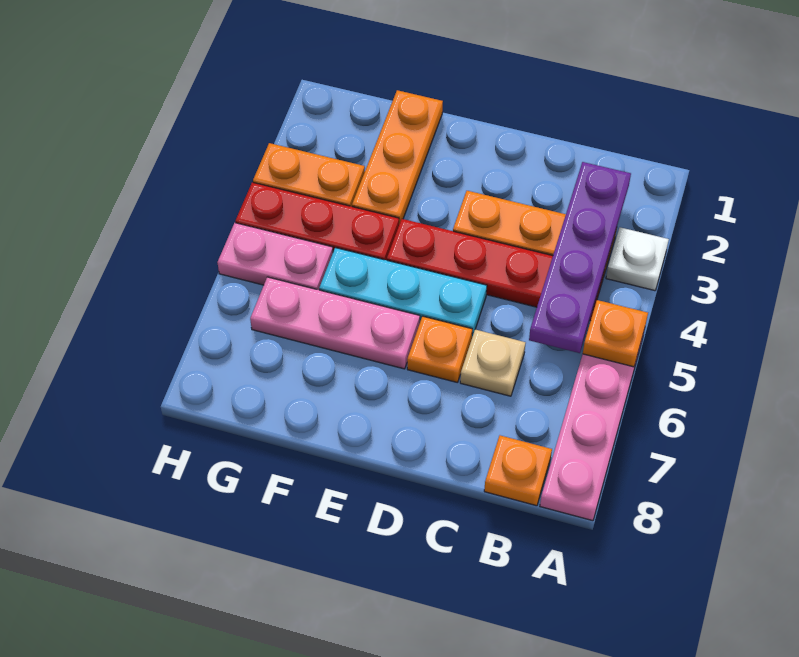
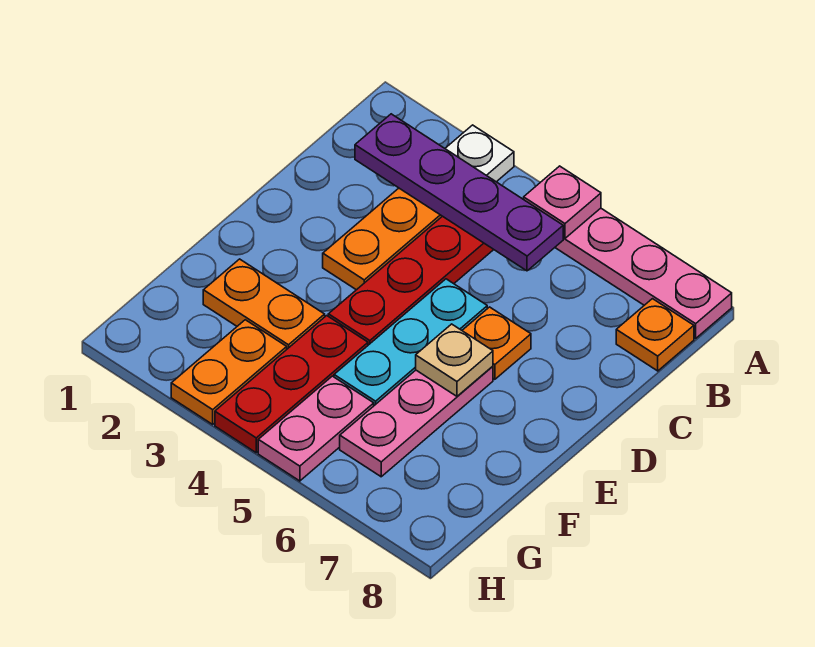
orange plate A5 level 2 -> pink plate A5 level 2
tan plate C6 level 1 -> tan plate E6 level 2
orange plate F1:F3 level 1 -> orange plate F2:F3 level 1

